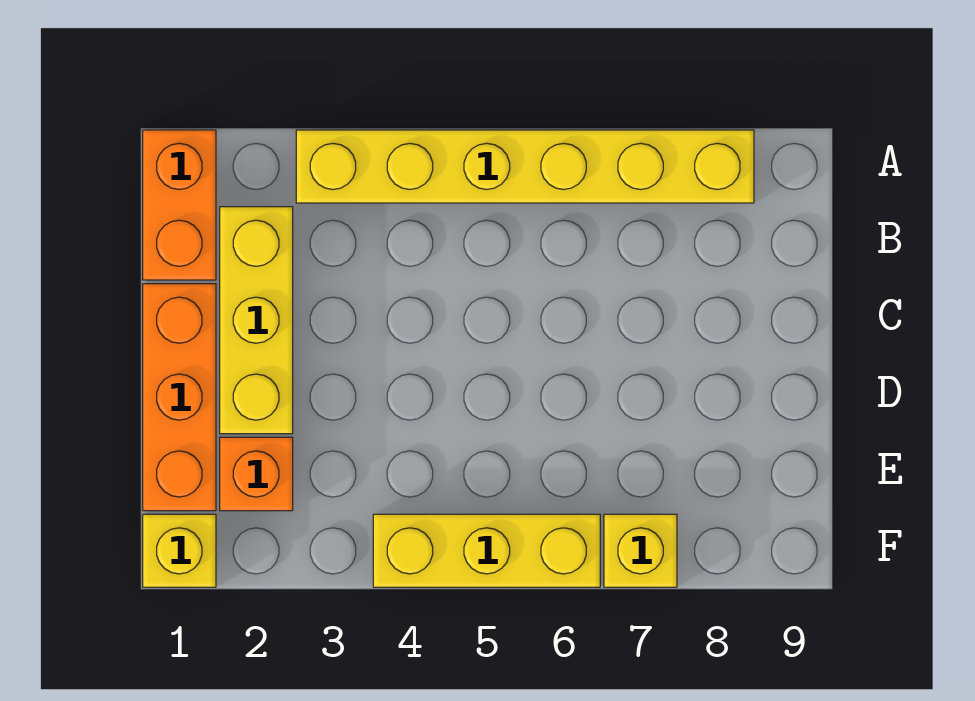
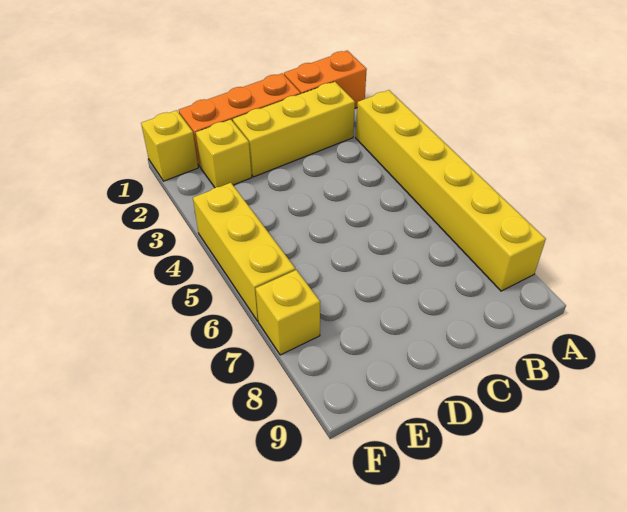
orange brick E2 level 1 -> yellow brick E2 level 1

